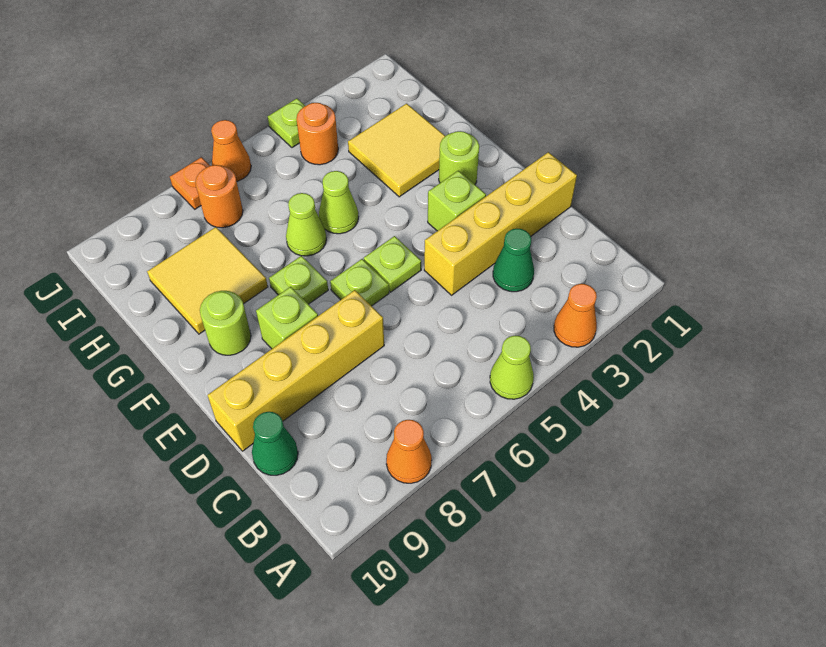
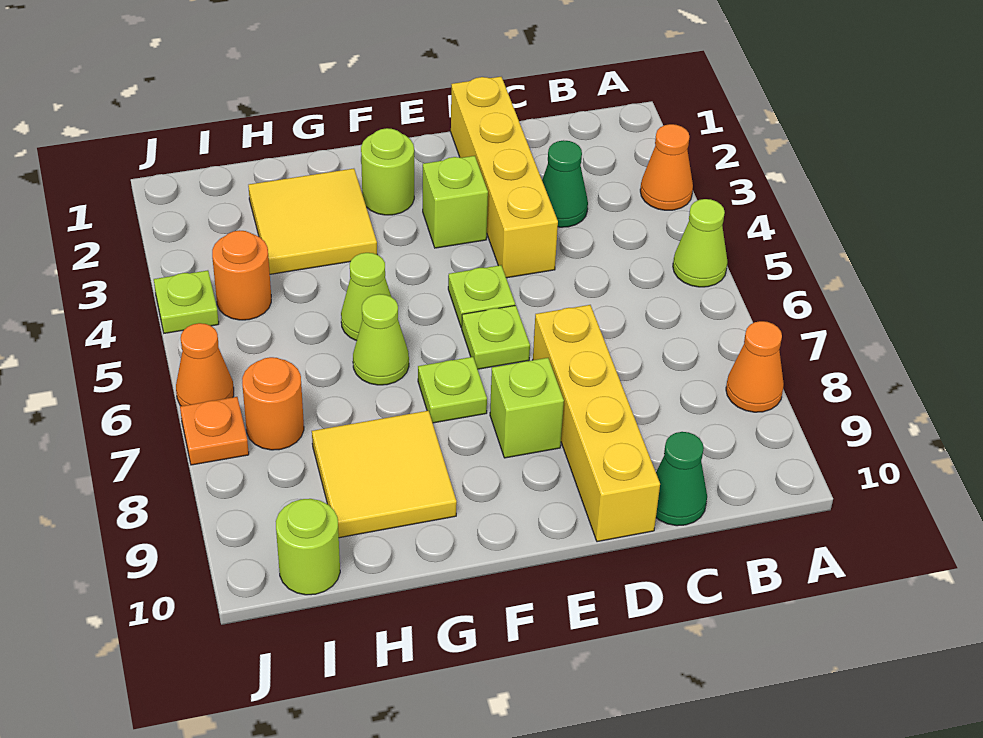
lime round brick F9 level 1 -> lime round brick I10 level 1

